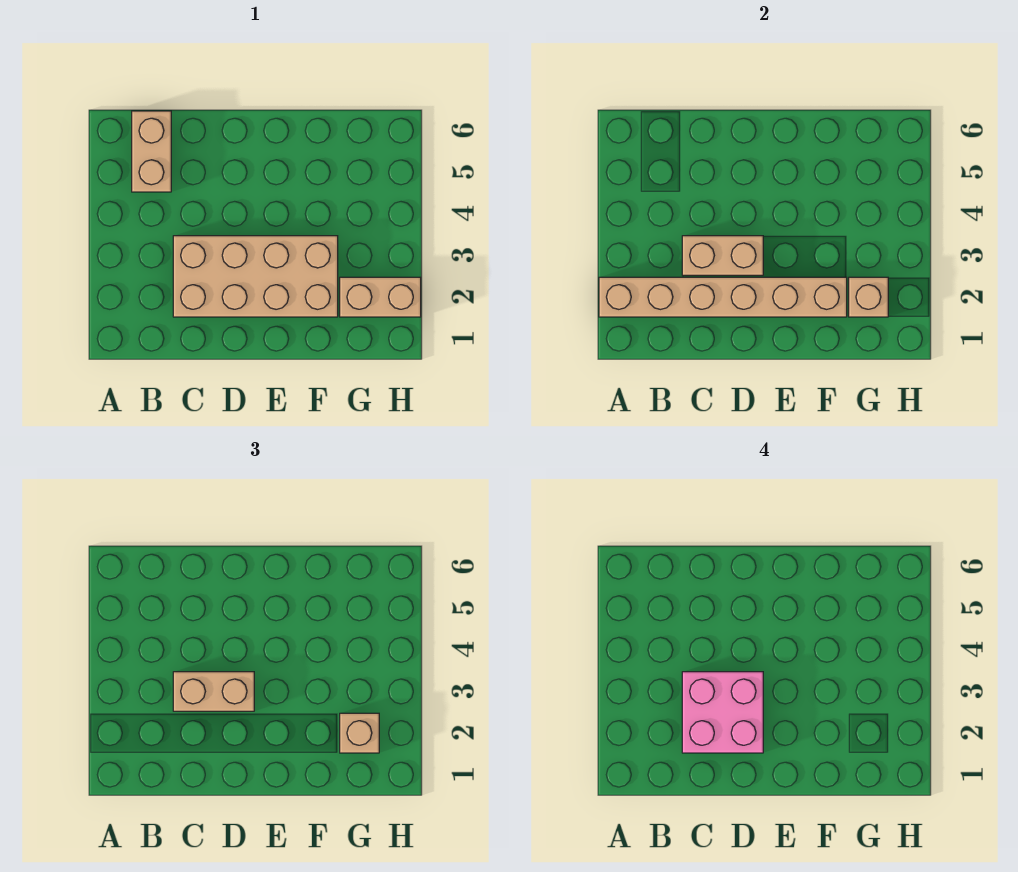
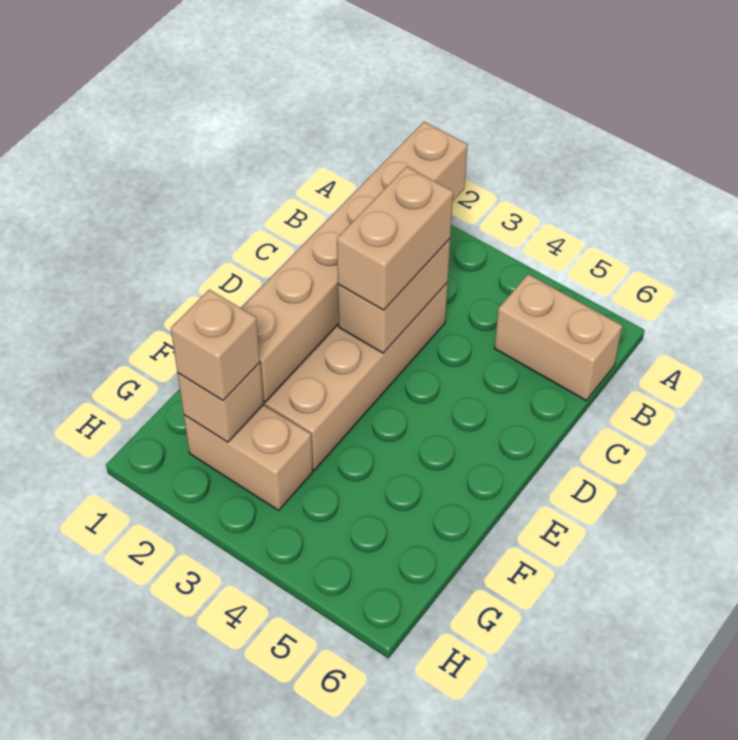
pink brick C2:D3 level 4 -> none
tan brick G2:H2 level 1 -> tan brick G2:G3 level 1

